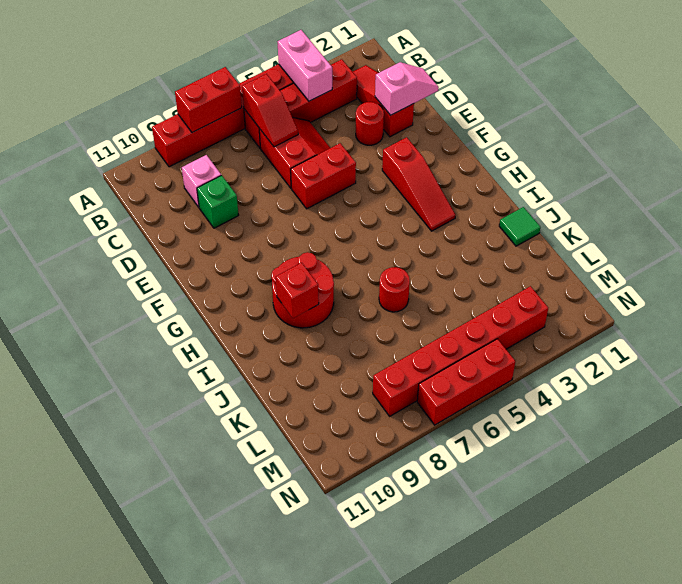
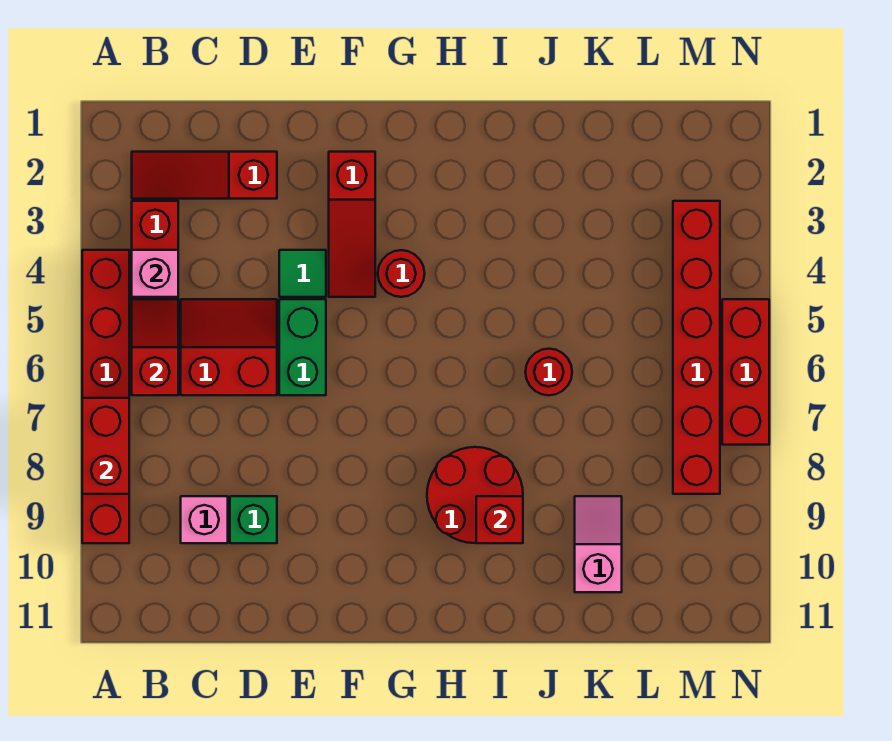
pink brick A4:B4 level 2 -> pink brick B4 level 2
red slope B6:C6 level 2 top B -> red slope B5:B6 level 2 top 6
pink slope D1:D2 level 2 top 2 -> pink slope K9:K10 level 1 top 10
red round brick D3 level 1 -> red round brick G4 level 1
red brick E5:E6 level 1 -> green brick E5:E6 level 1
red slope F3:H3 level 1 top F -> red slope F2:F4 level 1 top 2
green tile J1 level 1 -> green tile E4 level 1

